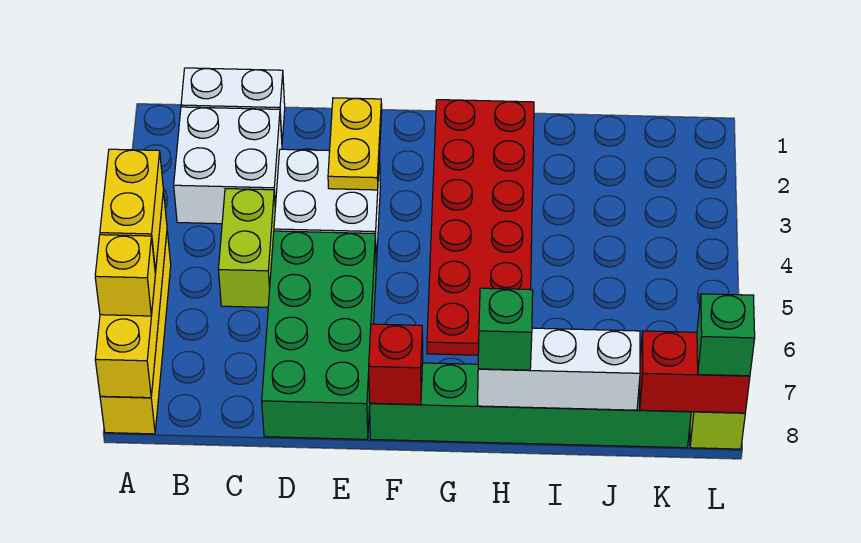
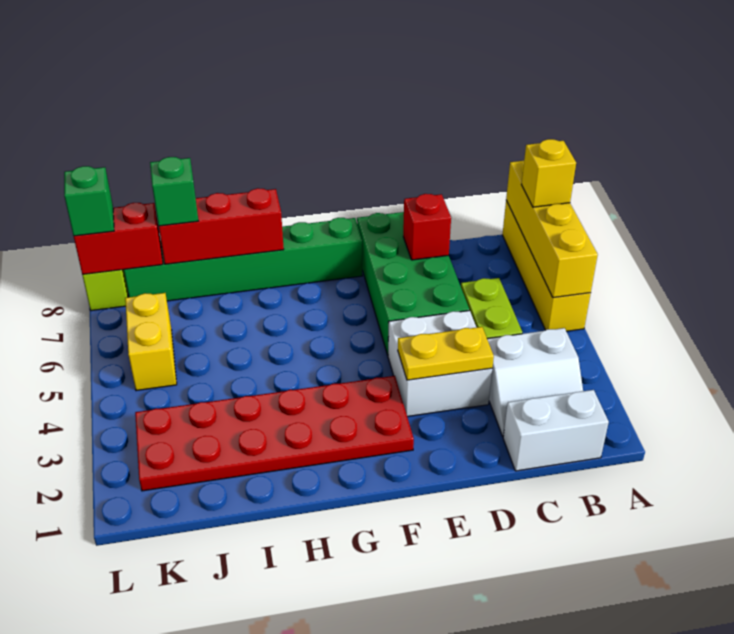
yellow brick A5:A6 level 3 -> yellow brick K5:K6 level 1
white brick B2:C3 level 1 -> white slope B2:C3 level 1 top 3
yellow plate E2:E3 level 2 -> yellow plate D3:E3 level 2
red brick F8 level 2 -> red brick D7 level 2
red plate G1:H6 level 1 -> red plate F2:K3 level 1
white brick H8:J8 level 2 -> red brick H8:J8 level 2
green brick H8 level 3 -> green brick J8 level 3

